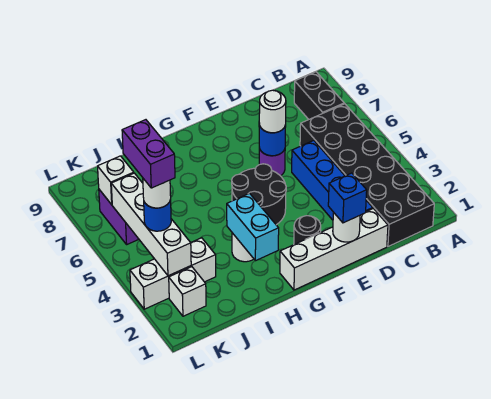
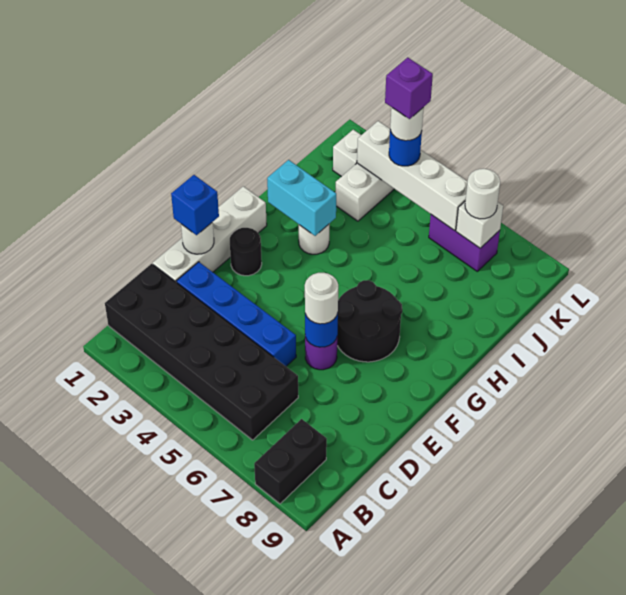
black brick B7:B8 level 1 -> black brick A8:B8 level 1
black round brick F4:G5 level 1 -> black round brick F6:G7 level 1
purple brick K4:K5 level 5 -> purple brick K4 level 5
none -> white round brick K7 level 3

